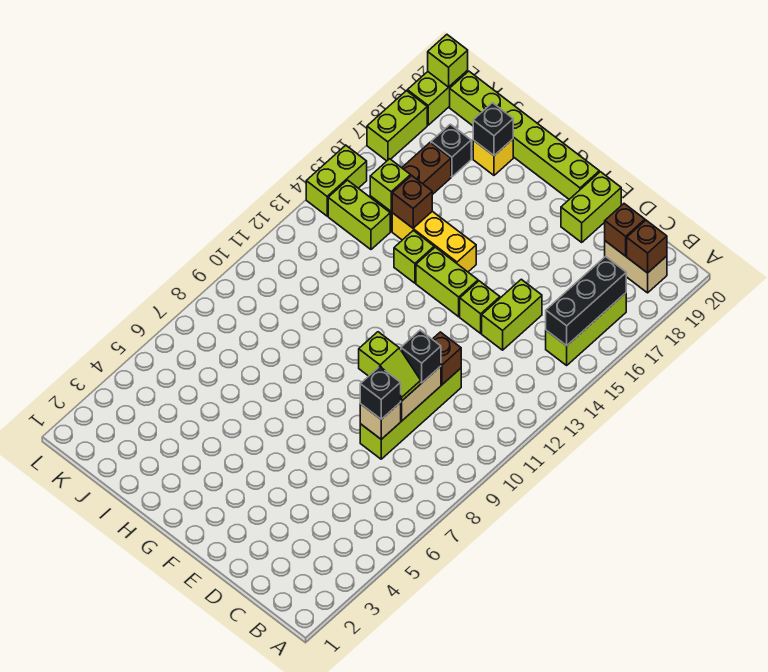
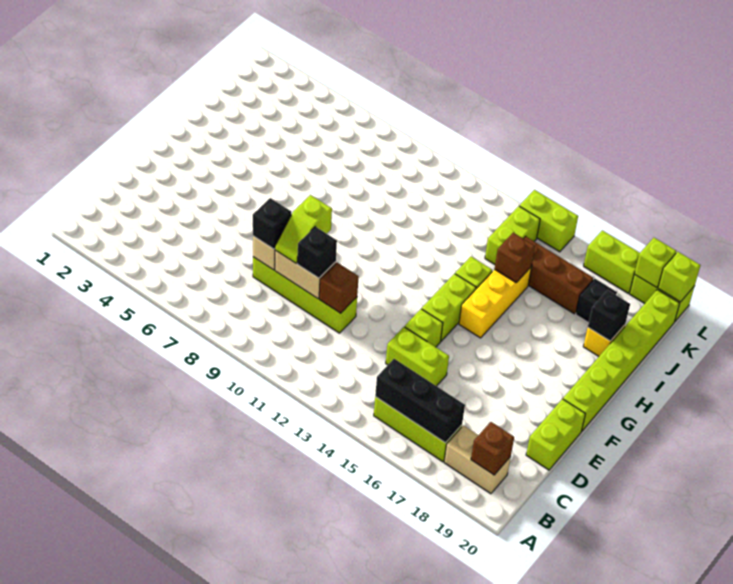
tan brick B19:C19 level 1 -> tan brick B18:B19 level 1
brown brick C19 level 2 -> none
lime brick E19:E20 level 1 -> lime brick D20:E20 level 1
lime brick J15 level 2 -> lime brick L19 level 2

